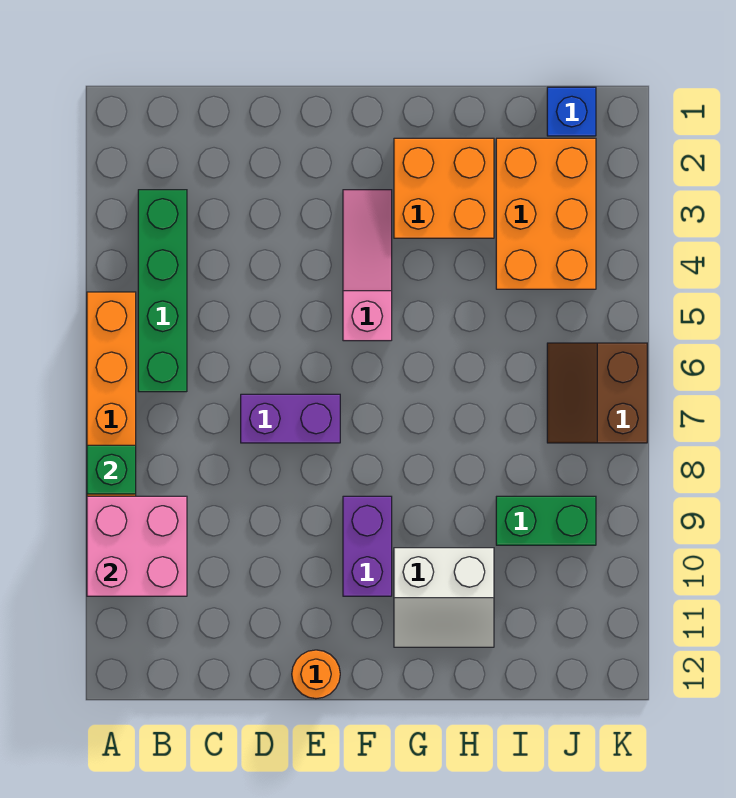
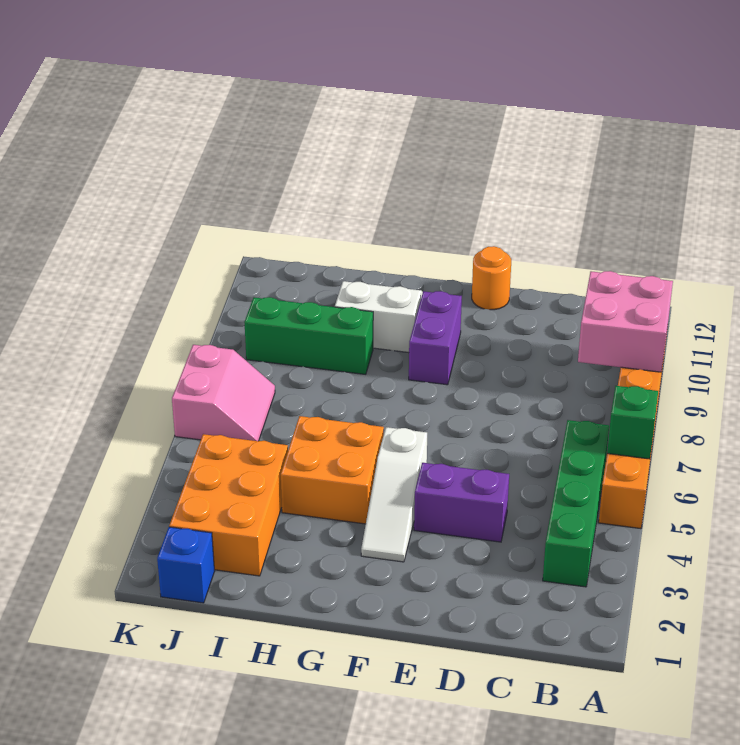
green brick A8 level 2 -> green brick A6 level 2
purple brick D7:E7 level 1 -> purple brick D4:E4 level 1
pink slope F3:F5 level 1 top 5 -> white slope F3:F5 level 1 top 5
orange brick G2:H3 level 1 -> orange brick G4:H5 level 1
green brick I9:J9 level 1 -> green brick H9:J9 level 1
brown slope J6:K7 level 1 top K -> pink slope J6:K7 level 1 top K

